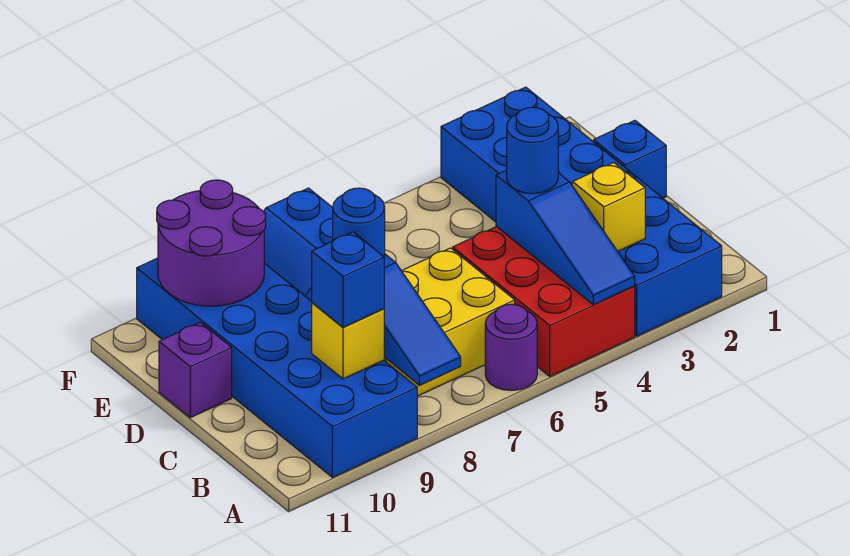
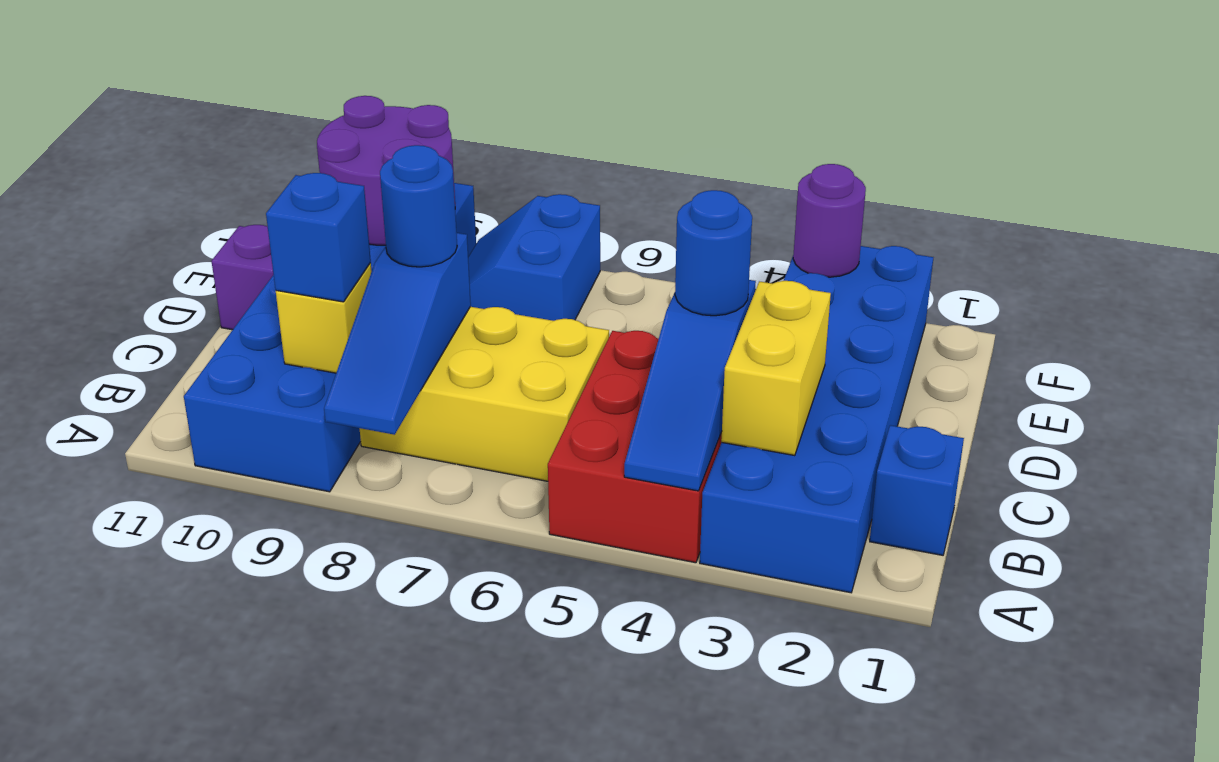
purple round brick A6 level 1 -> purple round brick F3 level 2
yellow brick B3 level 2 -> yellow brick B3:C3 level 2
blue brick D1 level 1 -> blue brick B1 level 1

